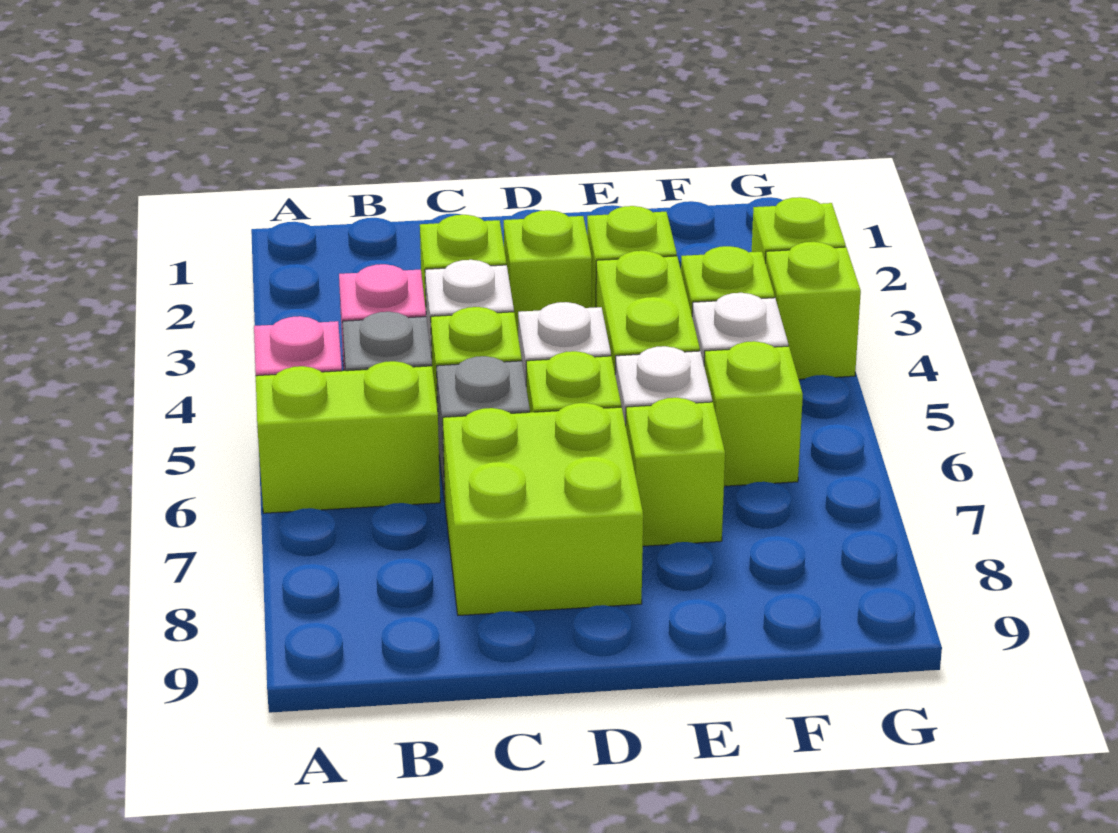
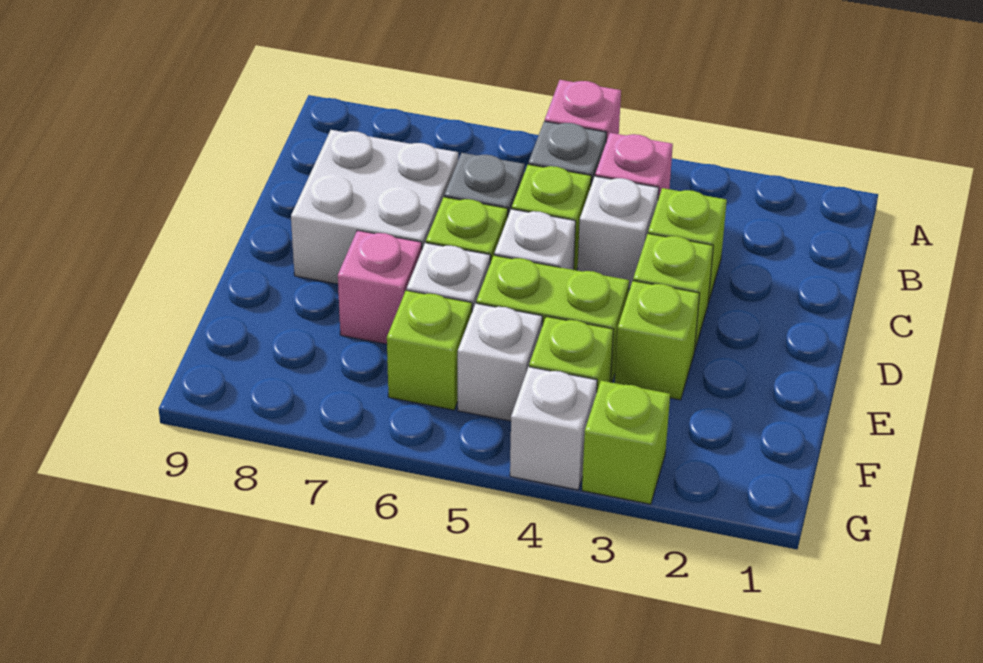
lime brick A6:B6 level 1 -> none
lime brick C7:D8 level 1 -> white brick C7:D8 level 1
lime brick E7 level 1 -> pink brick E7 level 1
lime brick G4 level 1 -> white brick G4 level 1

